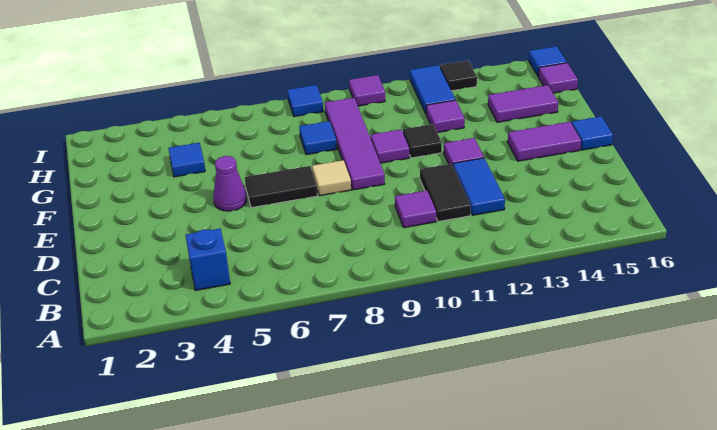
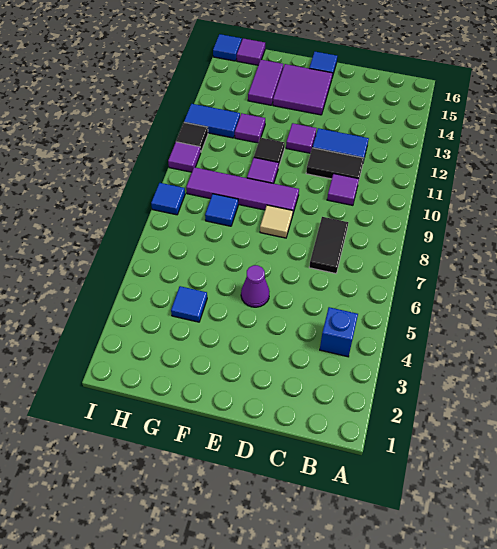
black tile E6:E7 level 1 -> black tile C7:C8 level 1
purple tile E14:E15 level 1 -> purple tile E14:F15 level 1
black tile I13 level 1 -> black tile I11 level 1

